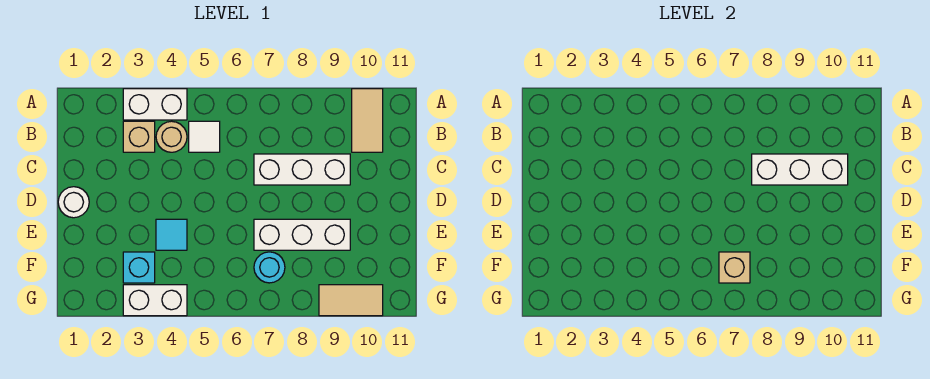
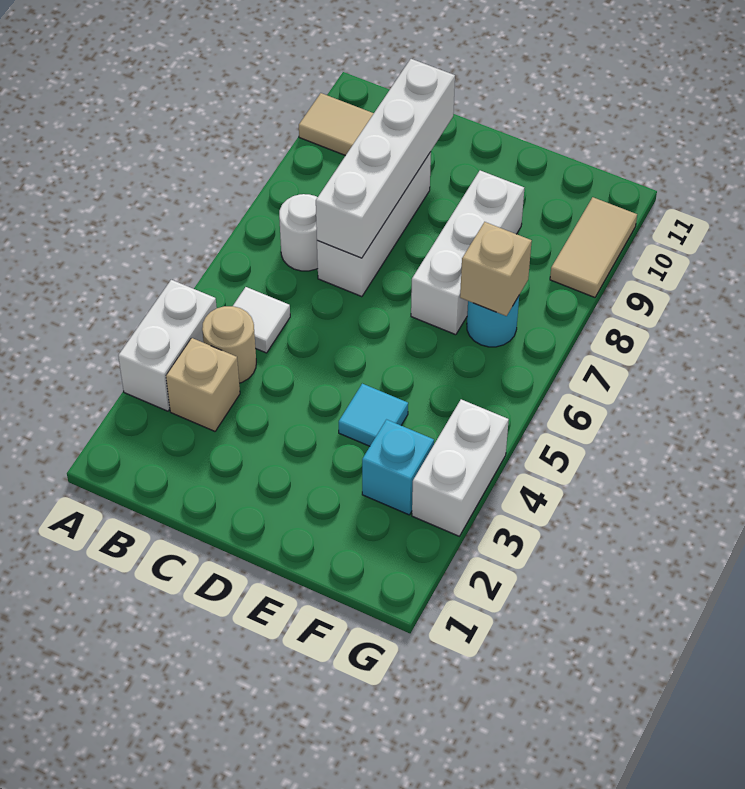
white brick C8:C10 level 2 -> white brick C7:C10 level 2
white round brick D1 level 1 -> white round brick B7 level 1

